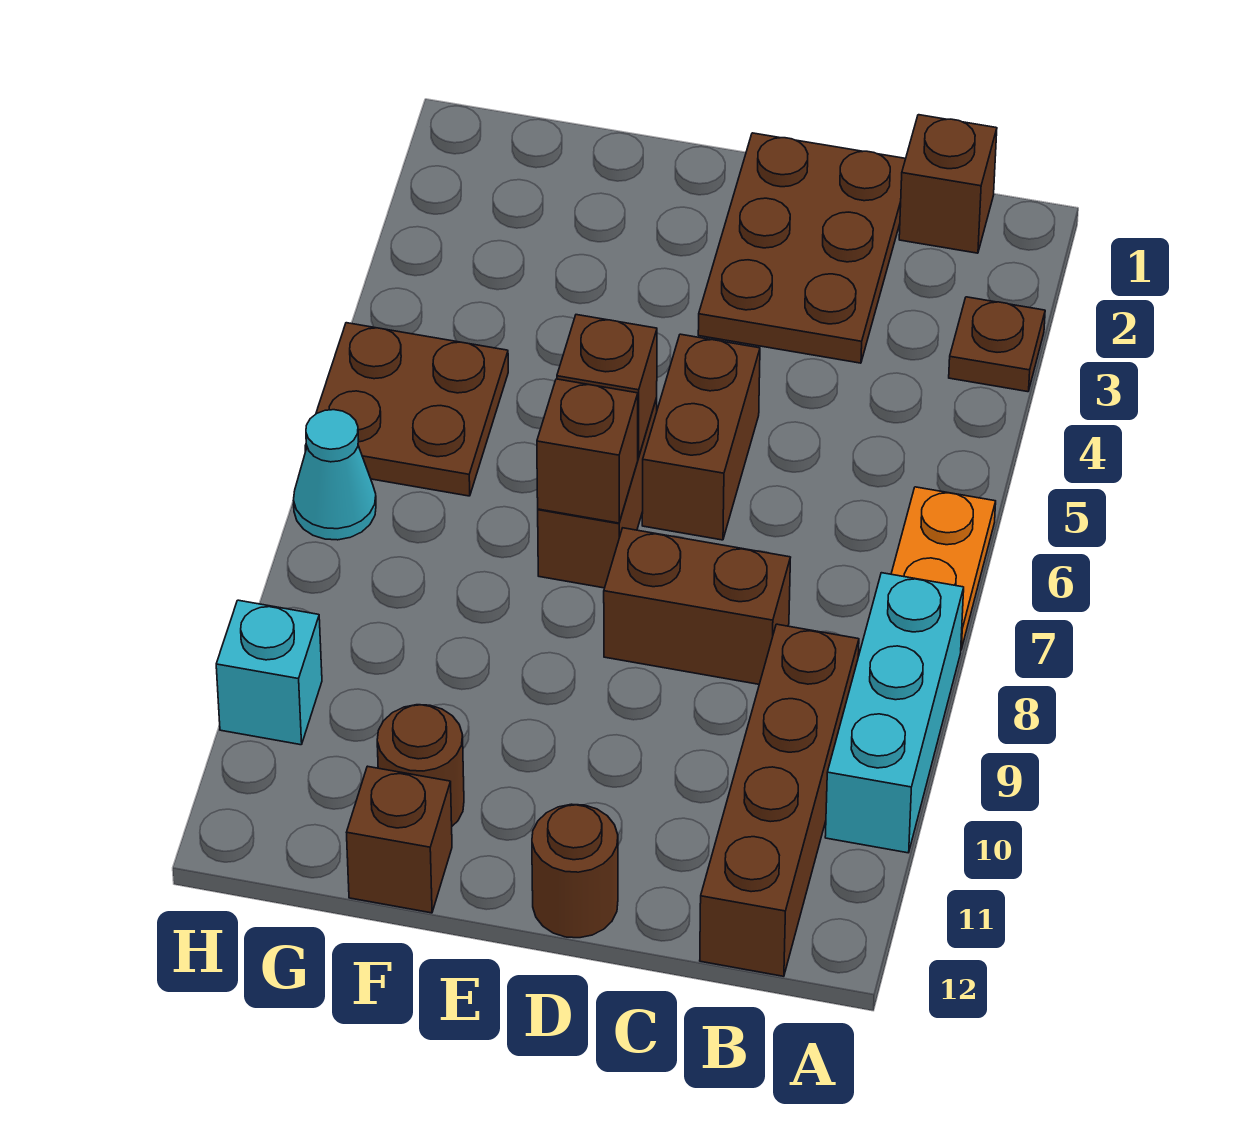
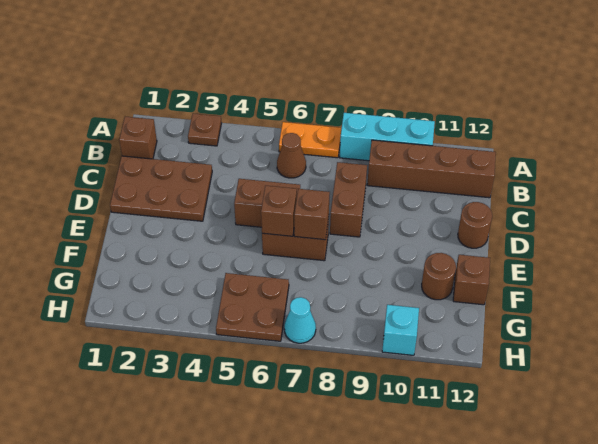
none -> brown cone B6 level 1

